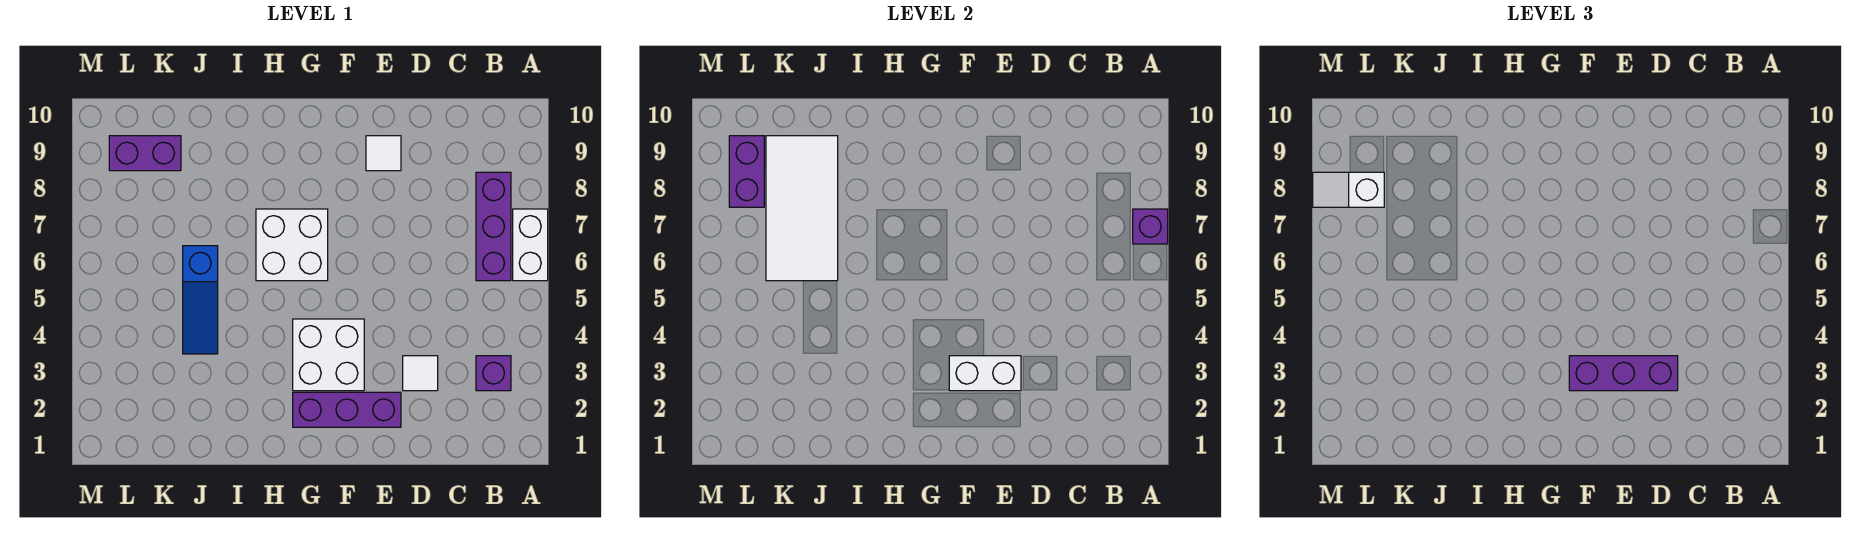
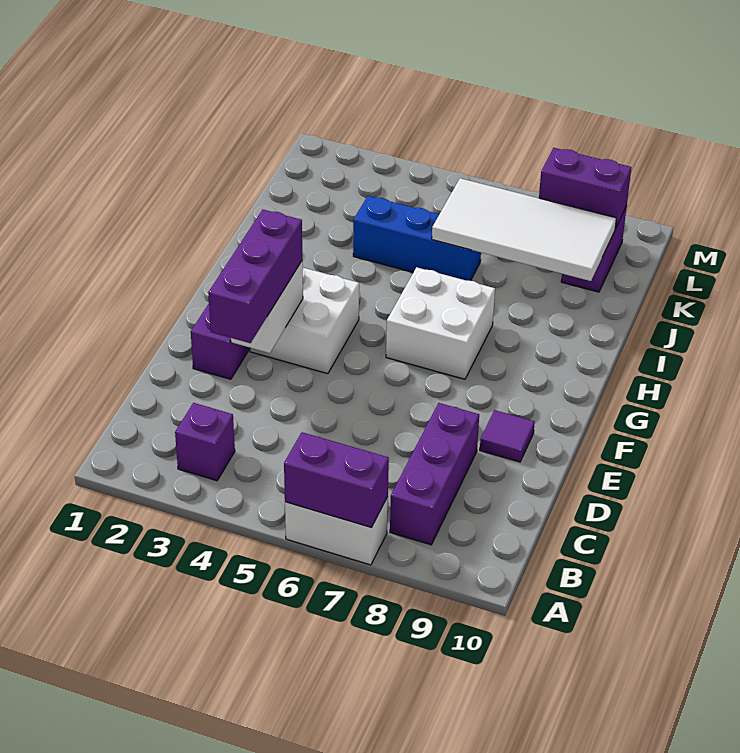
purple brick A7 level 2 -> purple brick A6:A7 level 2
purple brick B6:B8 level 1 -> purple brick B8:D8 level 1
white tile D3 level 1 -> none
white tile E9 level 1 -> purple tile E9 level 1
blue slope J4:J6 level 1 top 6 -> blue brick J4:J6 level 1
white slope L8:M8 level 3 top L -> none

